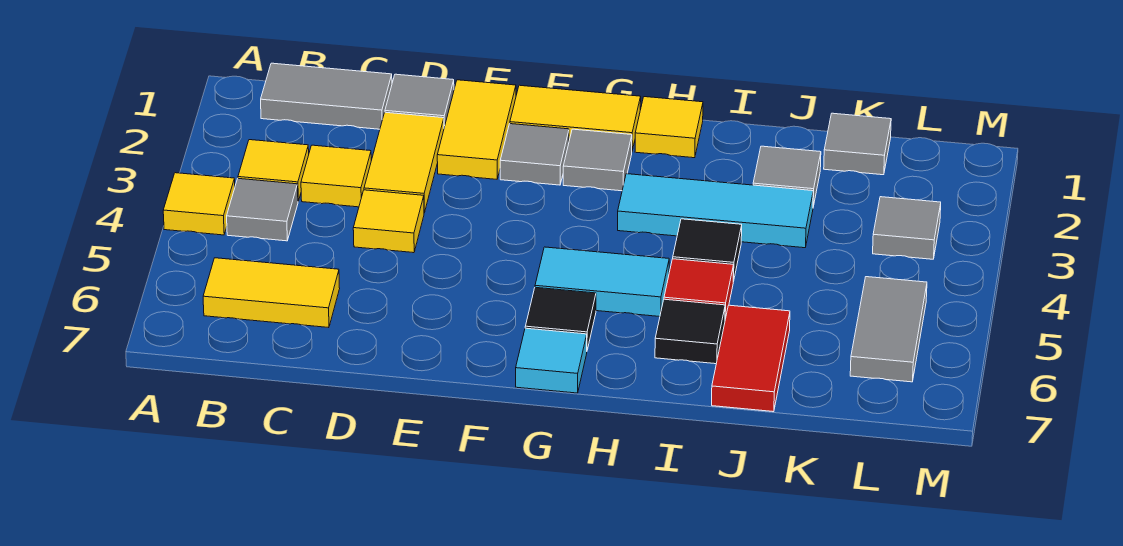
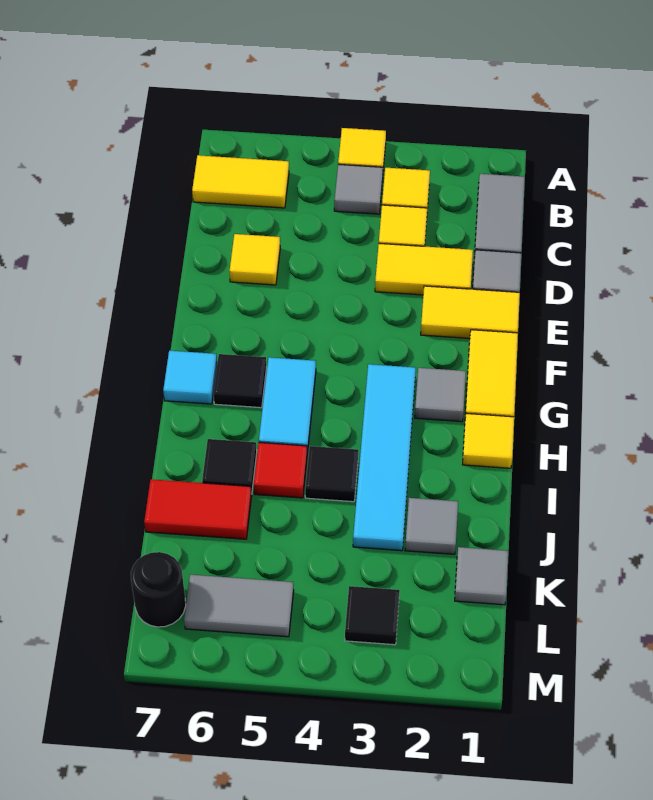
yellow tile B6:C6 level 1 -> yellow tile B6:B7 level 1
yellow tile D4 level 1 -> yellow tile D6 level 1
grey tile F2 level 1 -> none
cyan tile H3:J3 level 1 -> cyan tile G3:J3 level 1
grey tile L3 level 1 -> black tile L3 level 1
none -> black round brick L7 level 1

